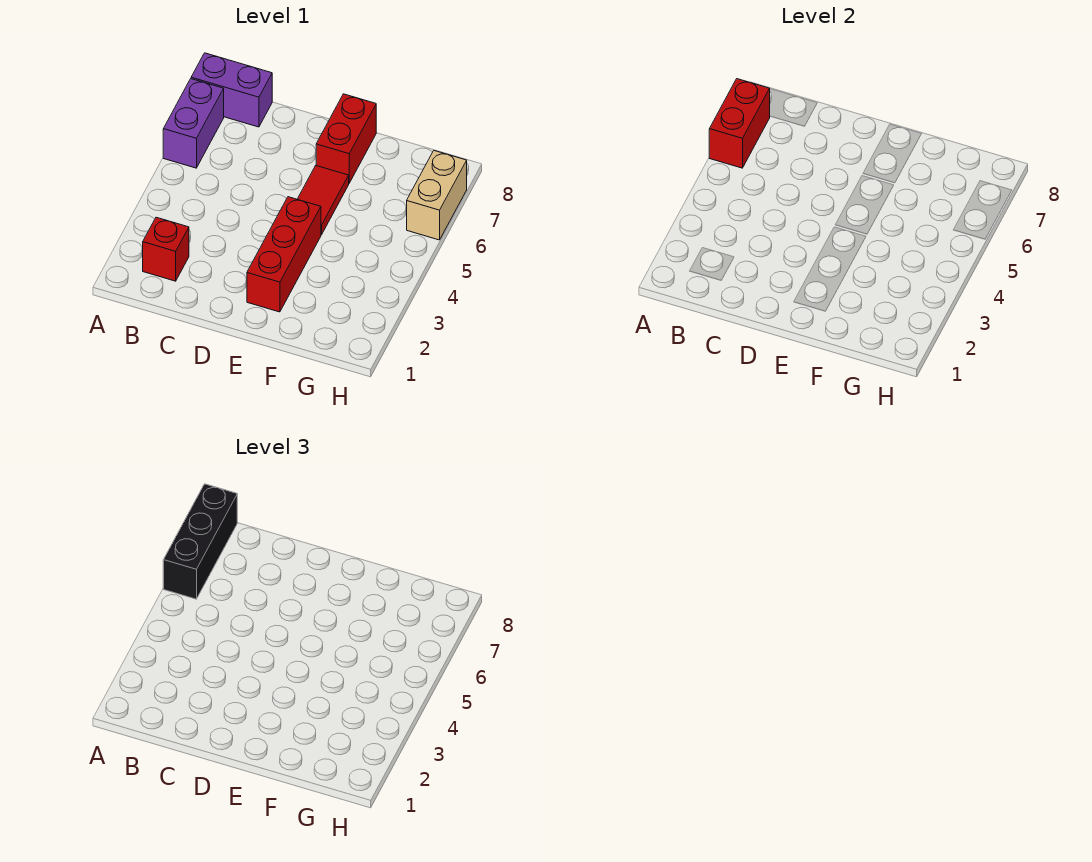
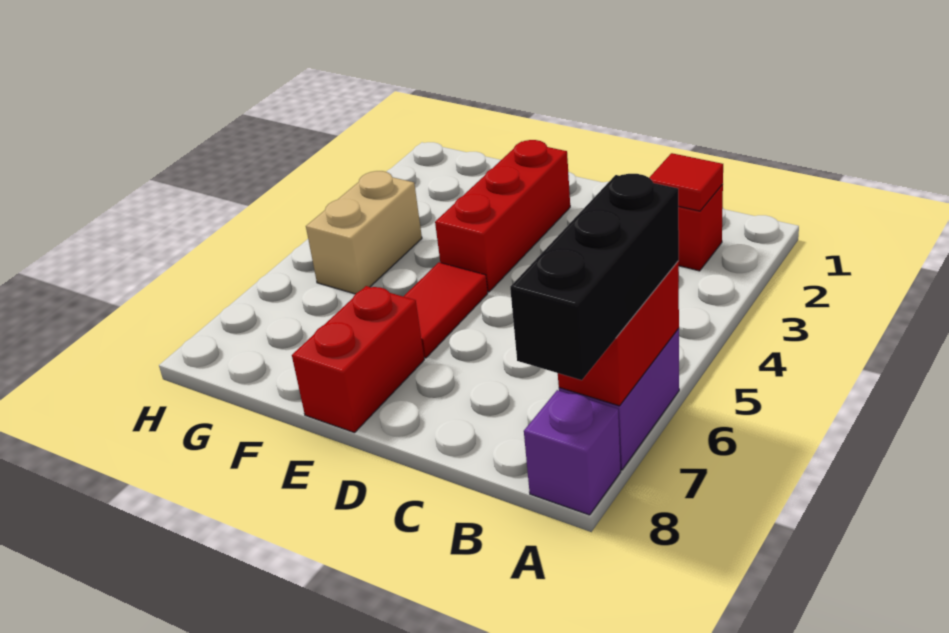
purple brick A8:B8 level 1 -> purple brick A8 level 1
none -> red tile B2 level 2
tan brick H6:H7 level 1 -> tan brick G4:G5 level 1

